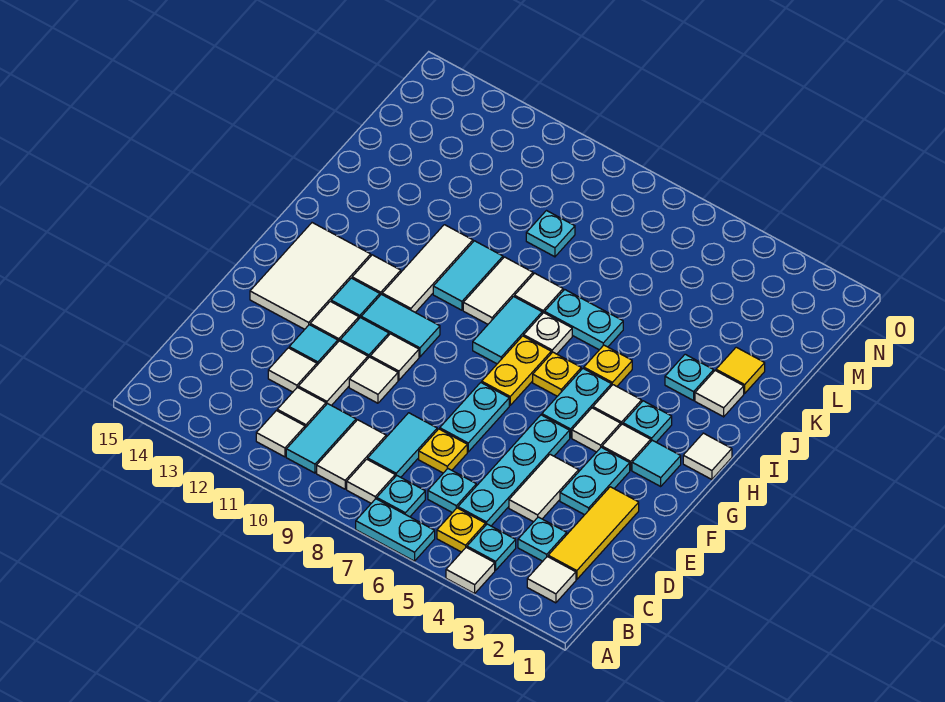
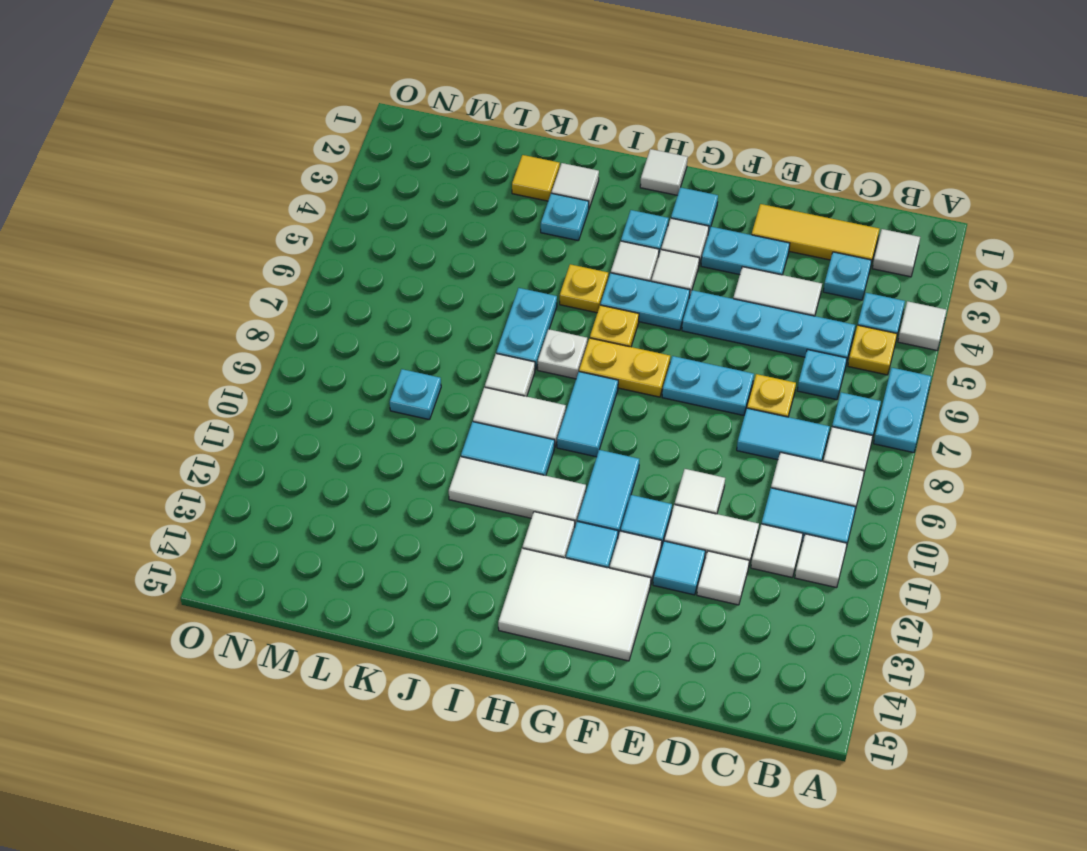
white tile F10 level 1 -> none
cyan tile H8:I8 level 1 -> cyan tile H8:H9 level 1

